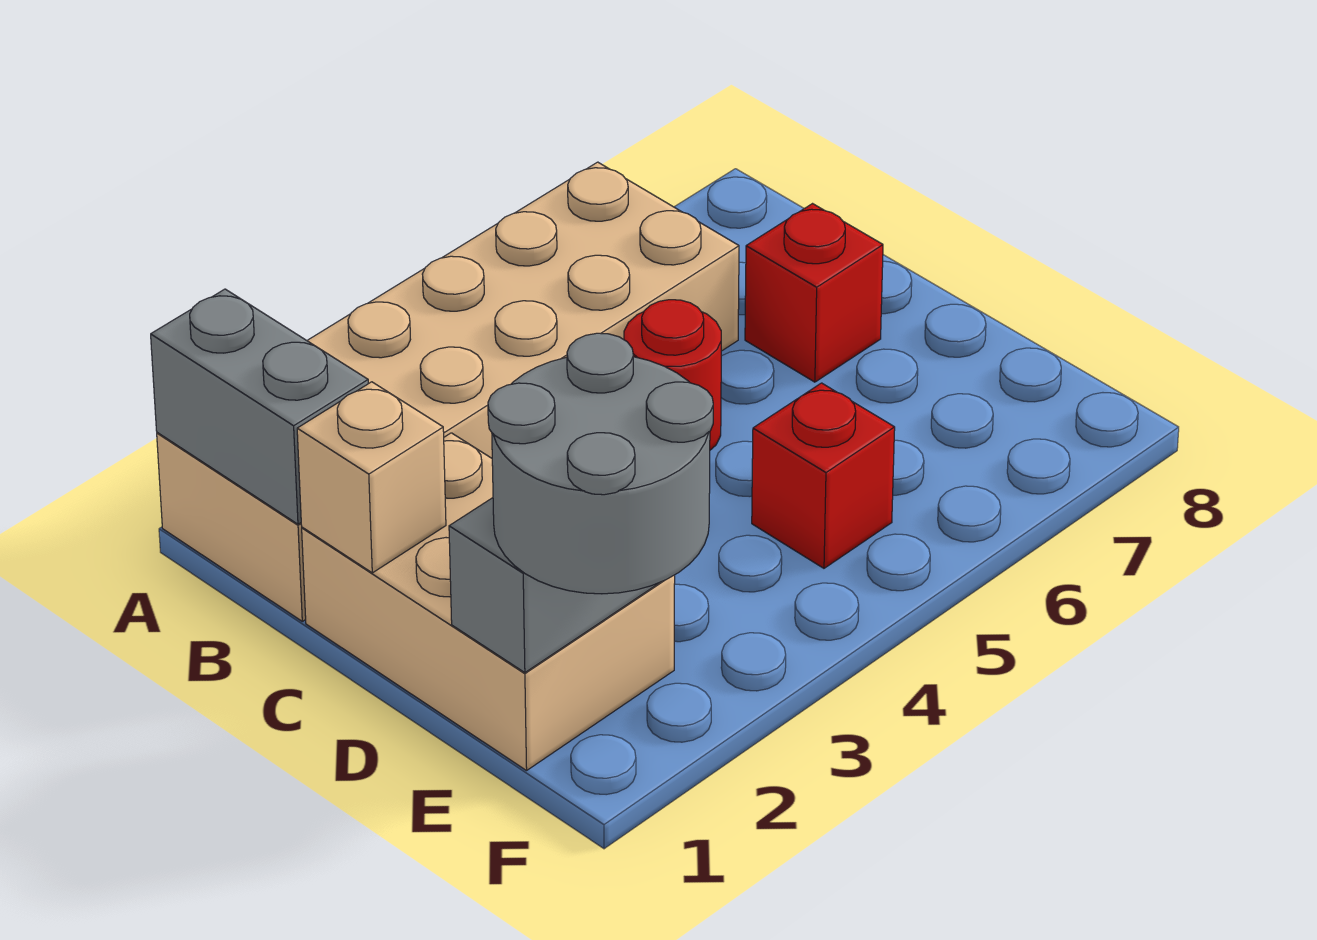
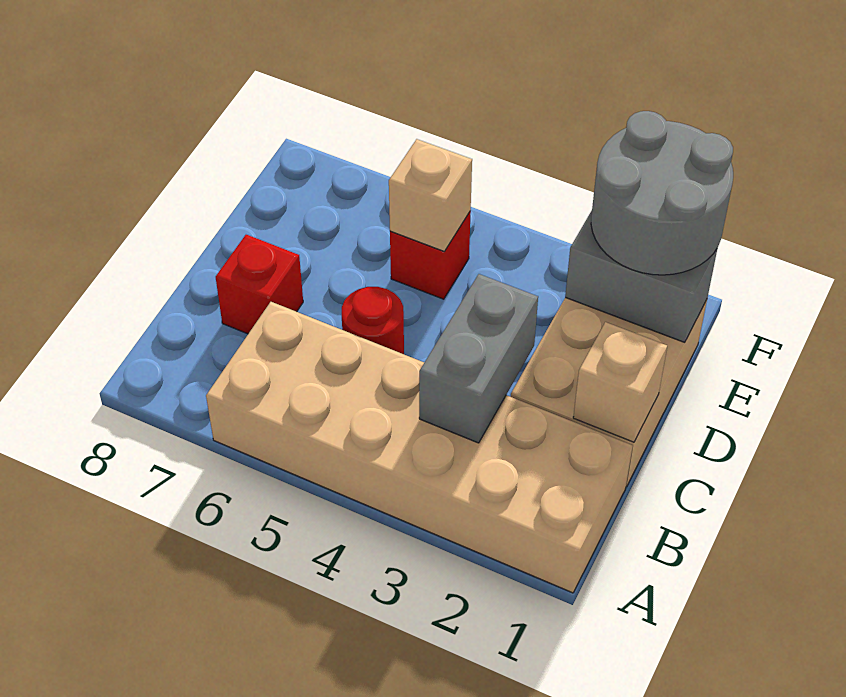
grey brick A1:B1 level 2 -> grey brick B3:C3 level 2
none -> tan brick E5 level 2

